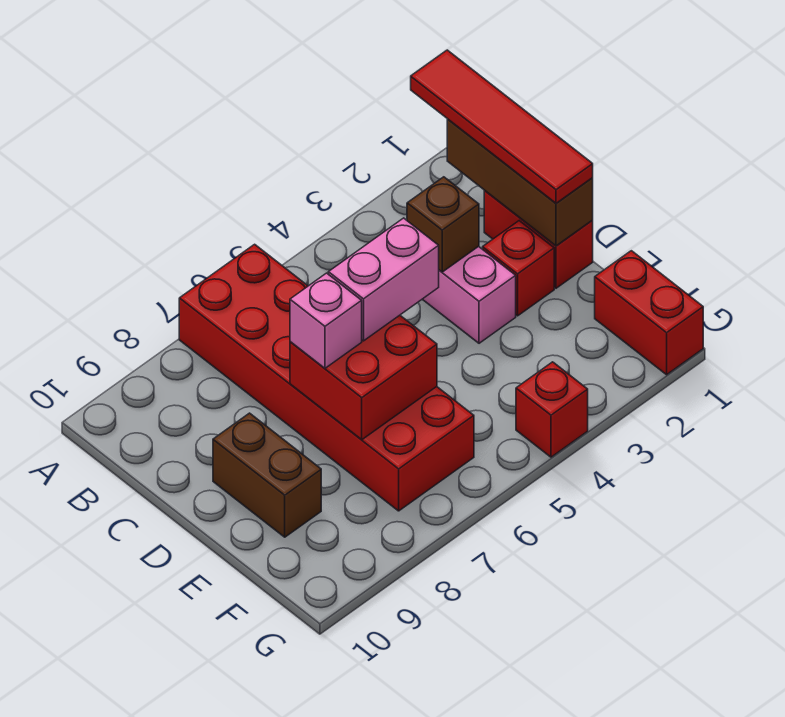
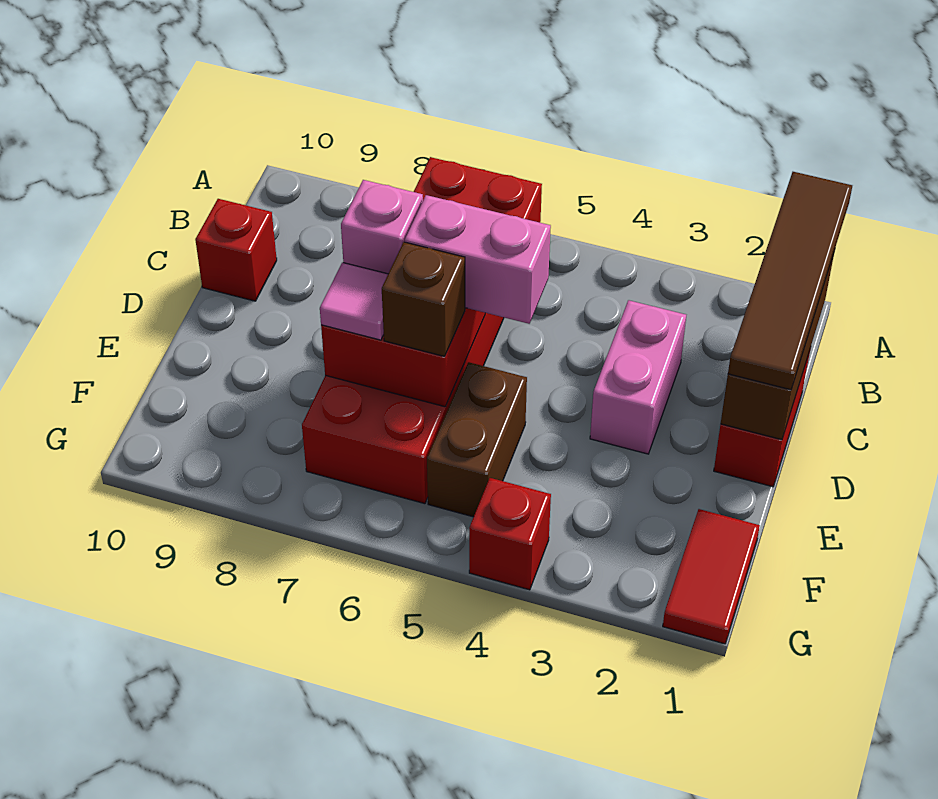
red tile A1:D1 level 3 -> brown tile A1:D1 level 3
brown brick C3 level 2 -> brown brick E6 level 3
red brick D2 level 1 -> red brick C10 level 1
brown brick D9:E9 level 1 -> brown brick E5:F5 level 1
none -> pink tile E7 level 3
red brick F1:G1 level 1 -> red tile F1:G1 level 1

